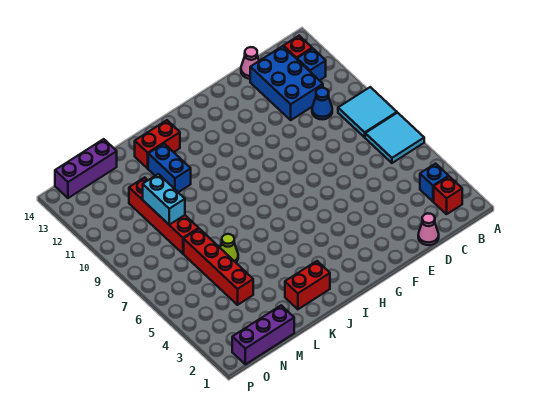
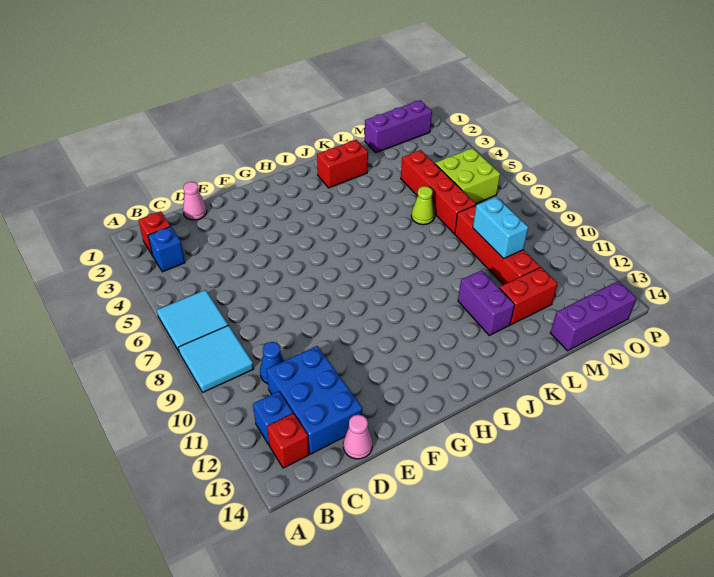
red brick J13:K13 level 1 -> red brick L12:M12 level 1
blue brick K11:K12 level 1 -> purple brick K11:K12 level 1
none -> lime brick N5:O6 level 1

